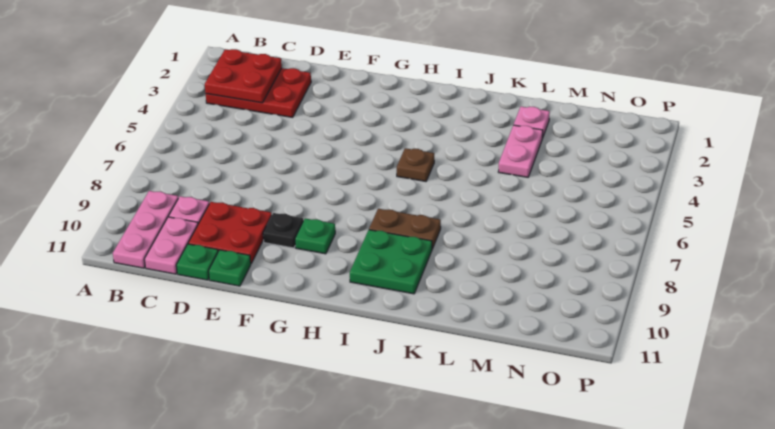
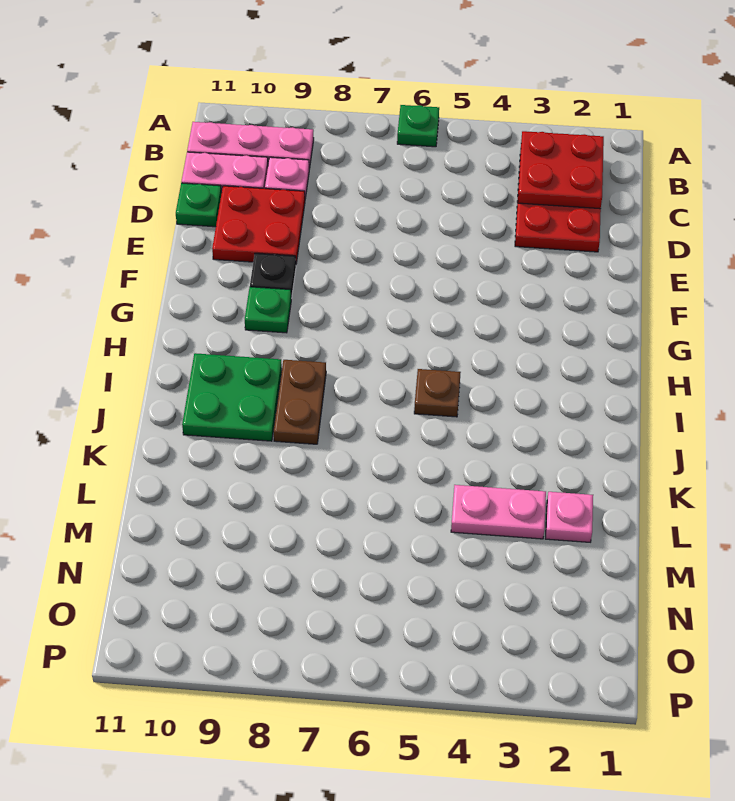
green plate E11 level 1 -> green plate A6 level 1

